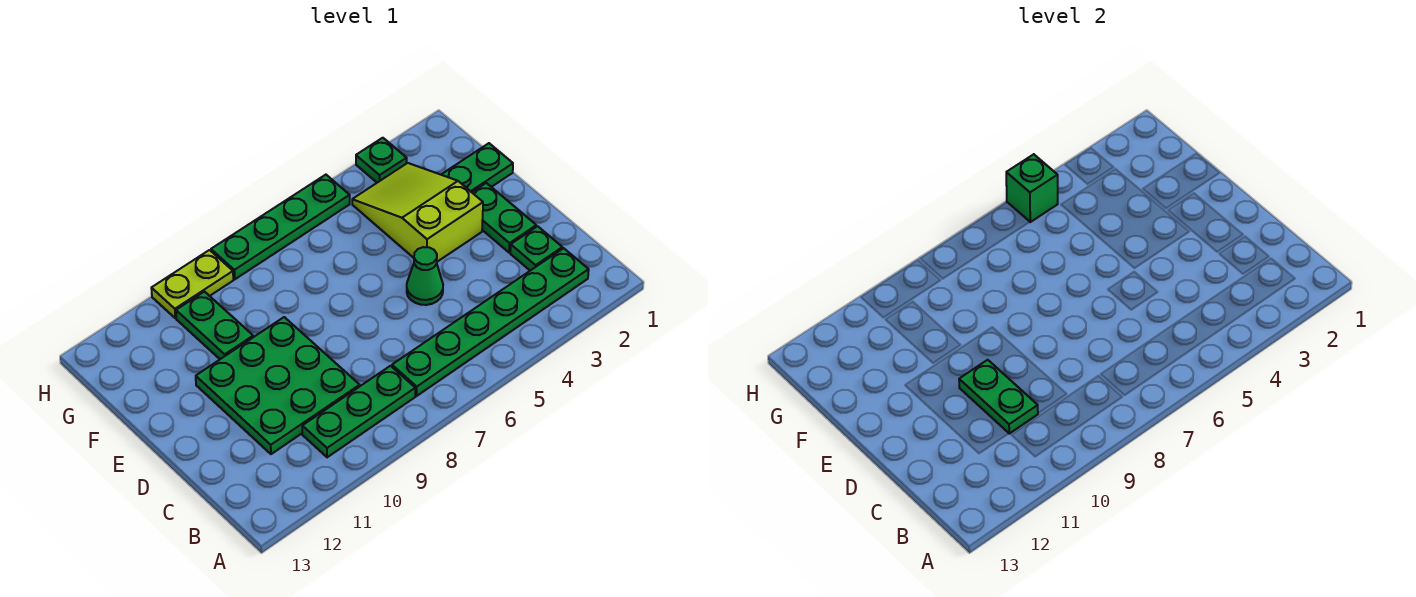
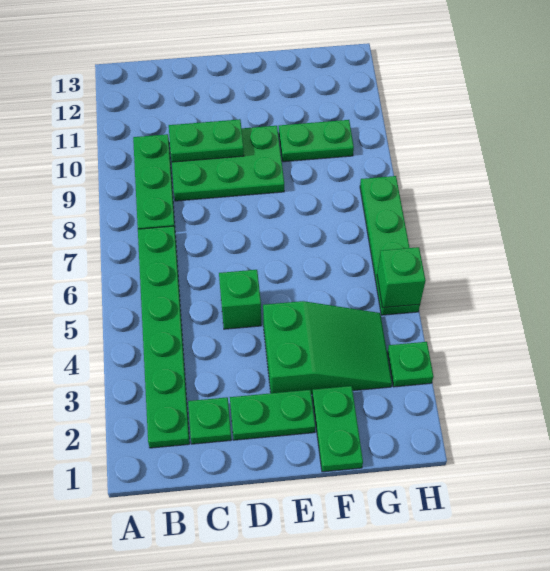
green plate C9:E11 level 1 -> green plate C9:E10 level 1
green cone D5 level 1 -> green brick D5 level 1
lime slope E3:G4 level 1 top E -> green slope E3:G4 level 1 top E
lime plate H9:H10 level 1 -> none

